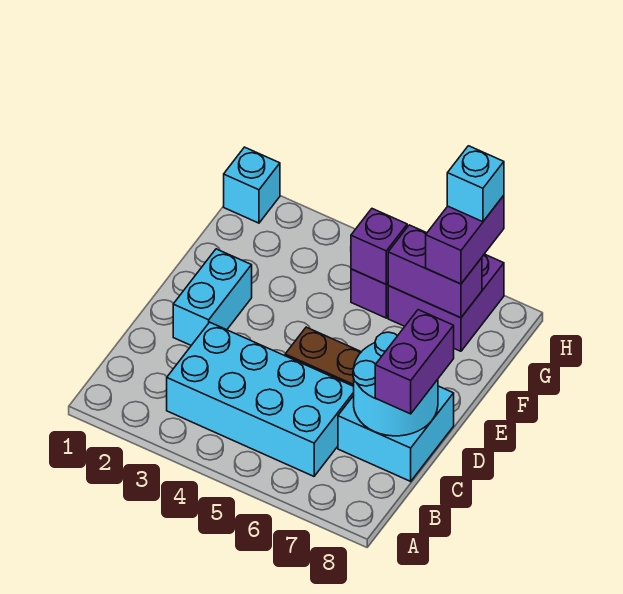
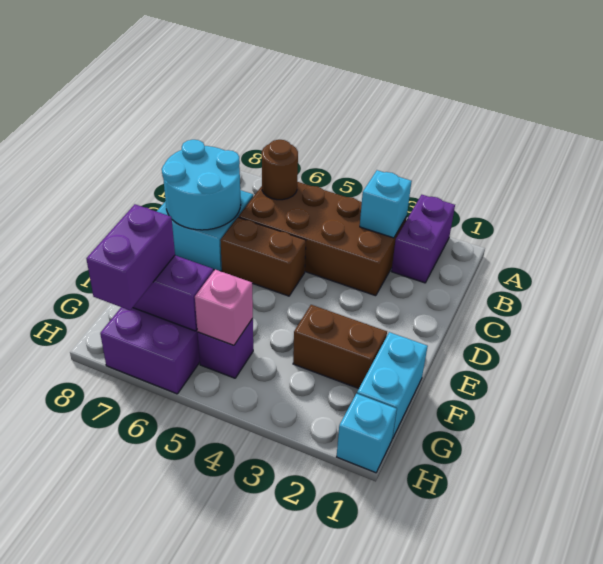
cyan brick B3:C6 level 1 -> brown brick B3:C6 level 1
none -> brown round brick B6 level 2
purple brick C8:D8 level 3 -> purple brick A2:B2 level 1
cyan brick D2:E2 level 1 -> cyan brick F1:G1 level 1
none -> brown brick F2:F3 level 1
purple brick G5 level 2 -> pink brick G5 level 2
cyan brick H7 level 4 -> cyan brick B3 level 2

